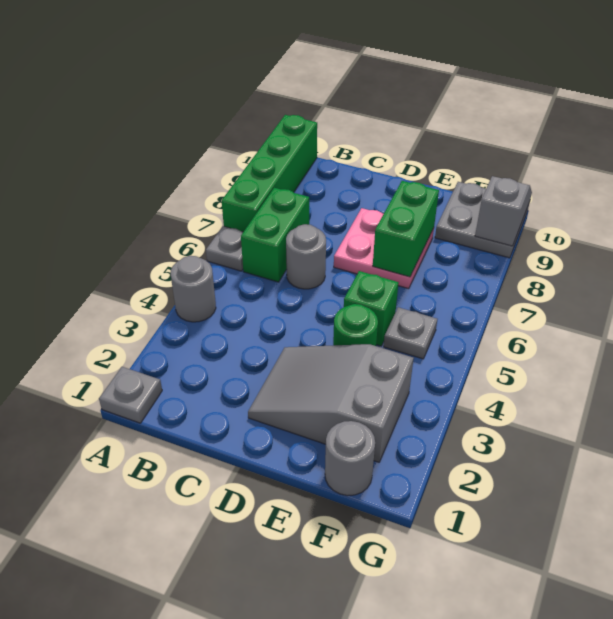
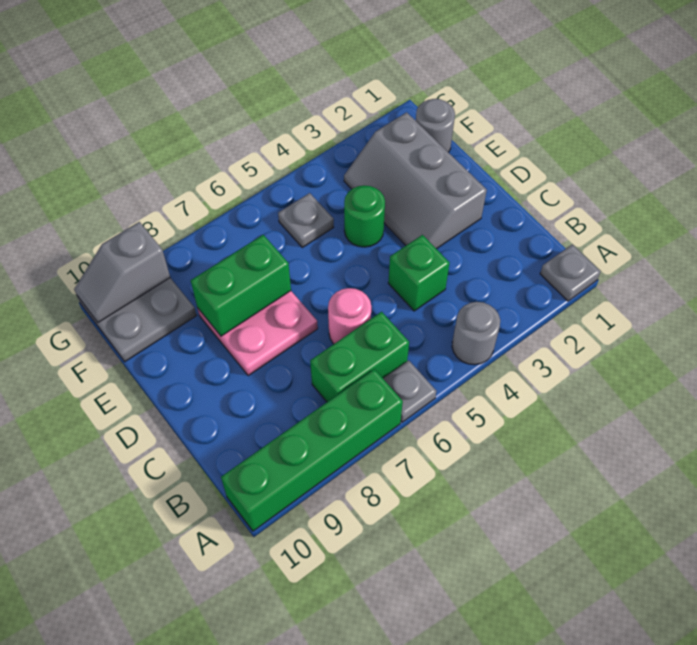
grey round brick C6 level 1 -> pink round brick C6 level 1
grey slope D2:F3 level 1 top F -> grey slope D2:F3 level 1 top 2
green brick E5 level 1 -> green brick C4 level 1

